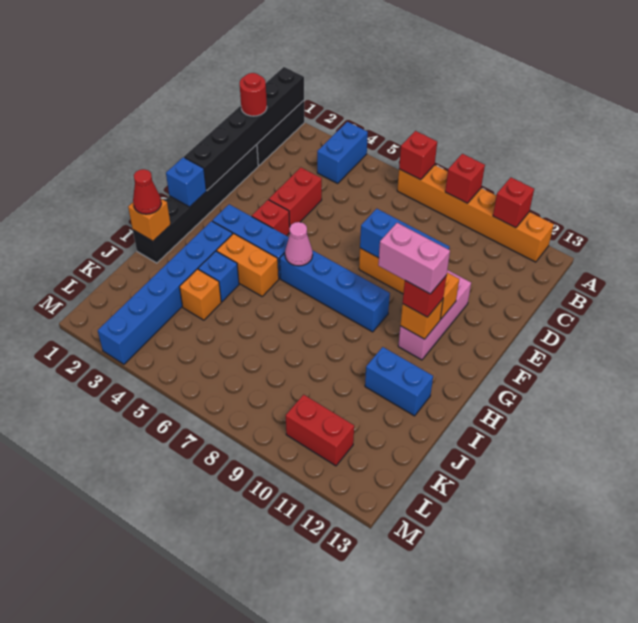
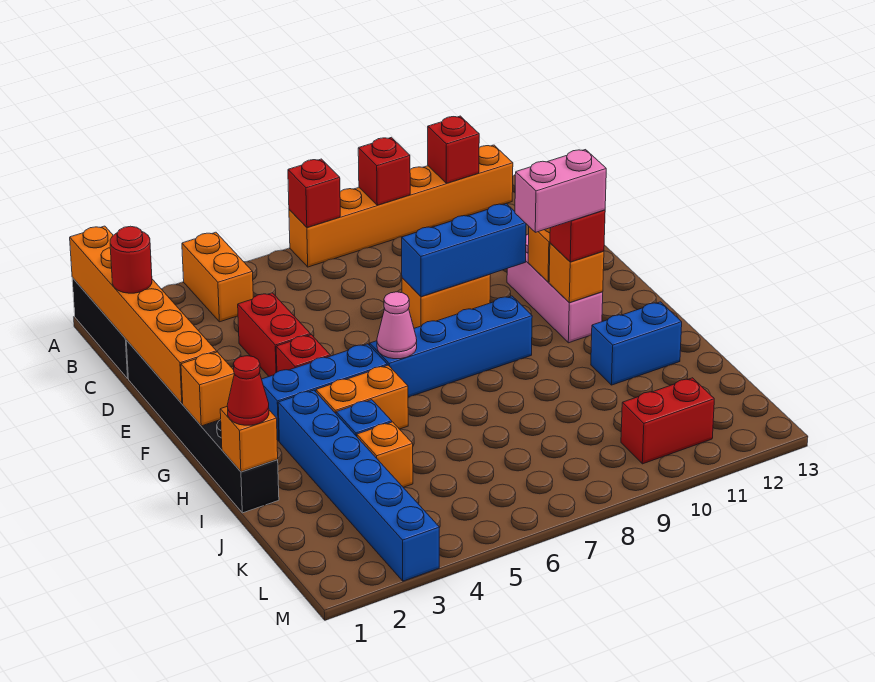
black brick A1:F1 level 2 -> orange brick A1:F1 level 2
blue brick A4:B4 level 1 -> orange brick A4:B4 level 1
blue brick G1 level 2 -> orange brick G1 level 2

